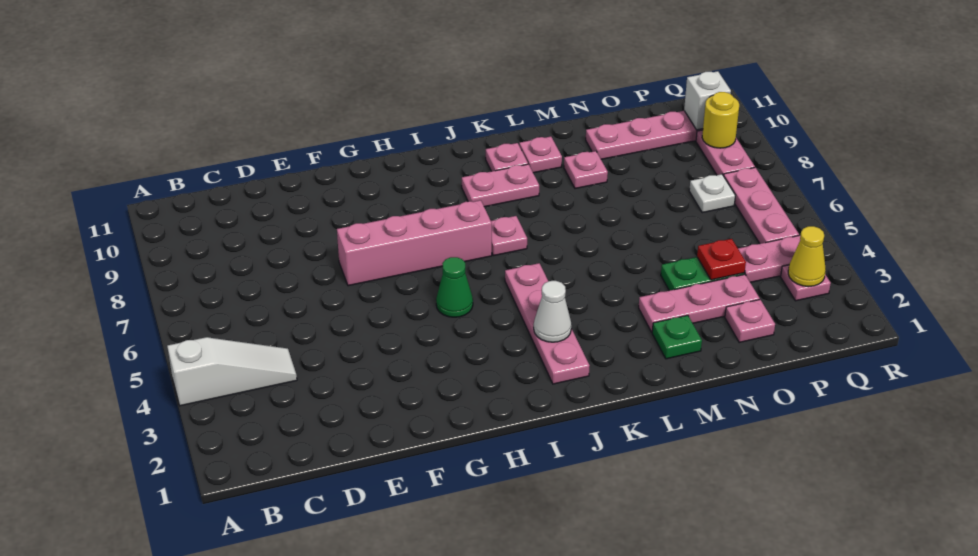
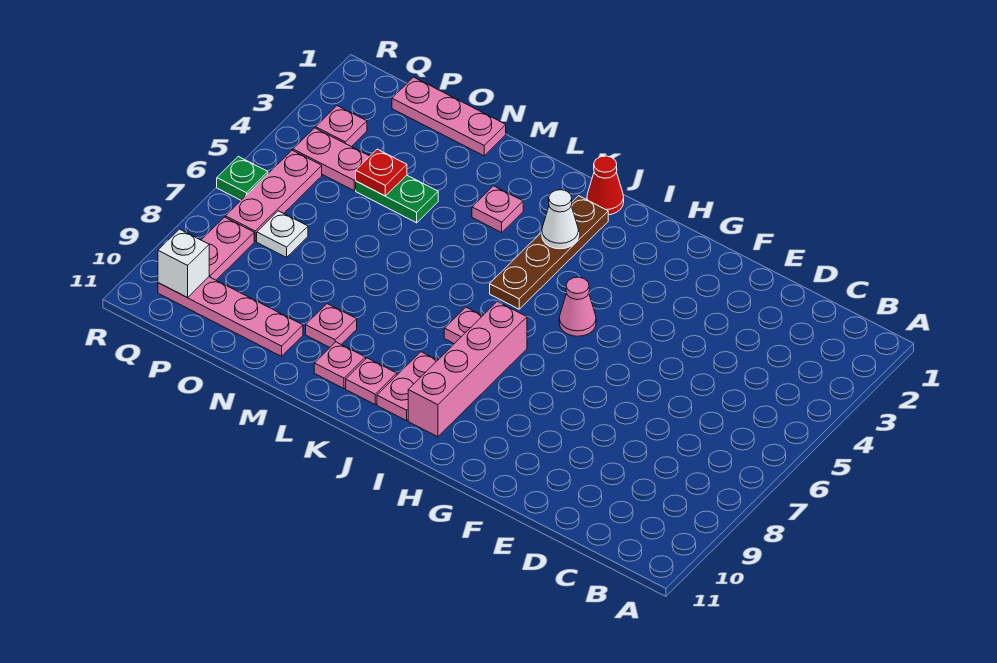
white slope A4:C4 level 1 top A -> none
pink brick F7:I7 level 1 -> pink brick I7:I10 level 1
green cone H5 level 1 -> pink cone H5 level 1
none -> red cone J1 level 1
pink plate J2:J5 level 1 -> brown plate J2:J5 level 1
pink plate J9:K9 level 1 -> pink plate J9:J10 level 1
green plate M2 level 1 -> green plate R6 level 1
pink plate M3:O3 level 1 -> pink plate N1:P1 level 1
pink plate O2 level 1 -> pink plate L3 level 1
yellow cone Q3 level 2 -> none
yellow round brick Q9 level 2 -> none

